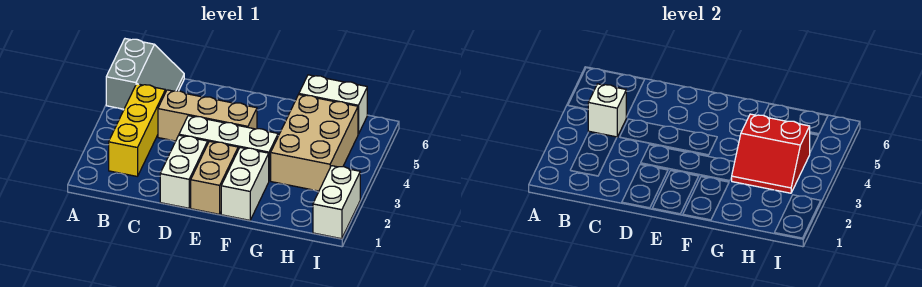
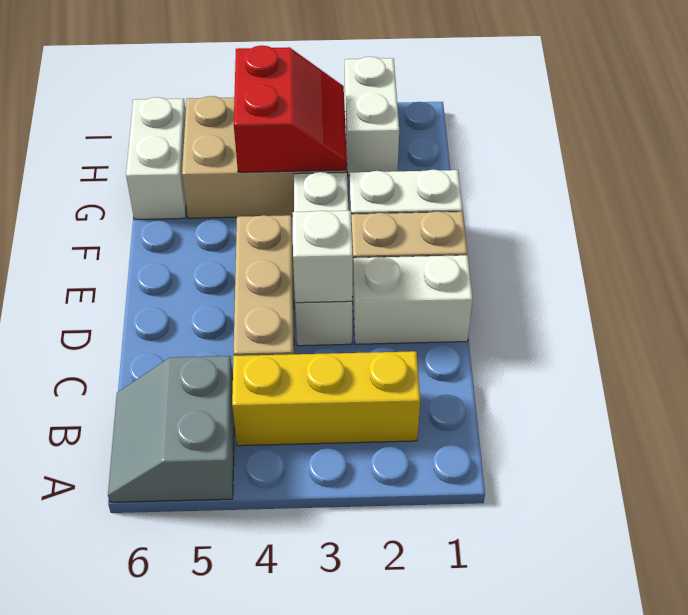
grey slope A5:B6 level 1 top A -> grey slope A5:B6 level 1 top 5
white brick B4 level 2 -> white brick D3 level 2
white brick I1:I2 level 1 -> white brick H2:I2 level 1

